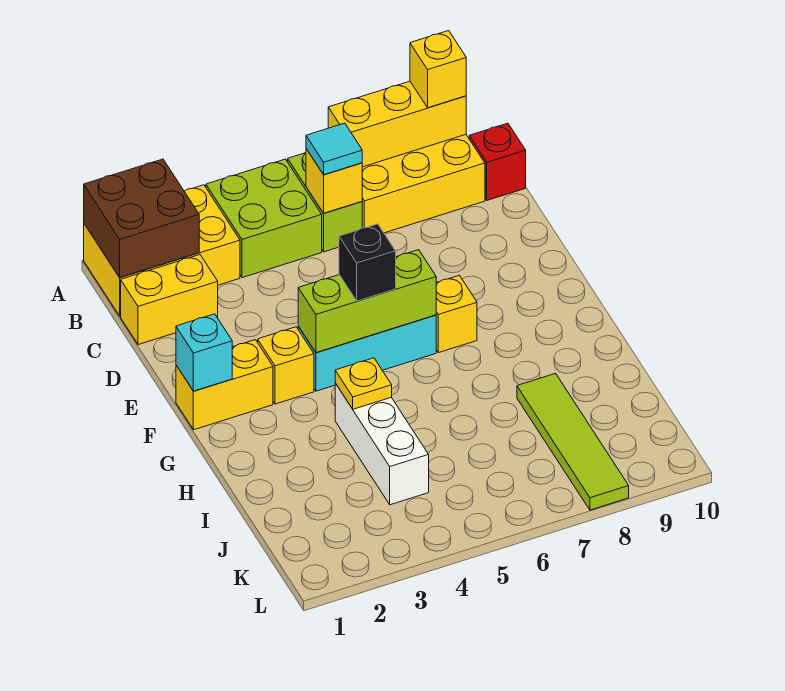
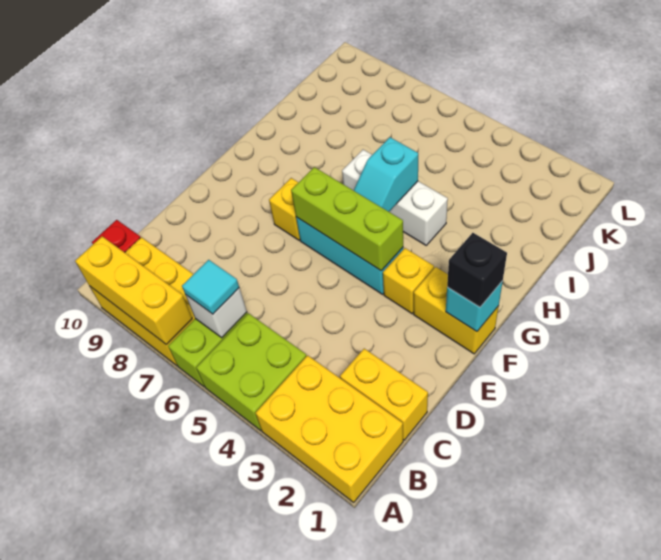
brown brick A1:B2 level 2 -> none
yellow brick A9 level 3 -> none
yellow brick B6 level 2 -> white brick B6 level 2
black brick F5 level 3 -> black brick F1 level 3
none -> cyan slope G5:H5 level 2 top H
white brick H4:J4 level 1 -> white brick H4:H6 level 1
yellow plate H4 level 2 -> none
lime tile I8:L8 level 1 -> none

